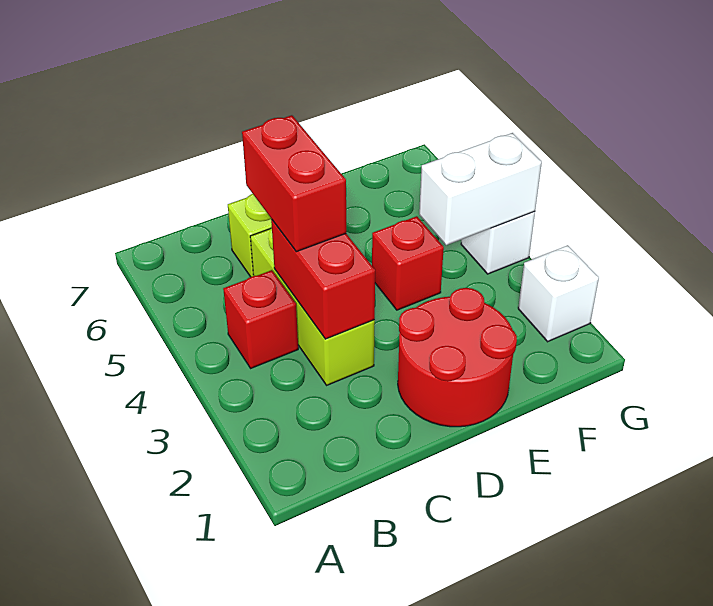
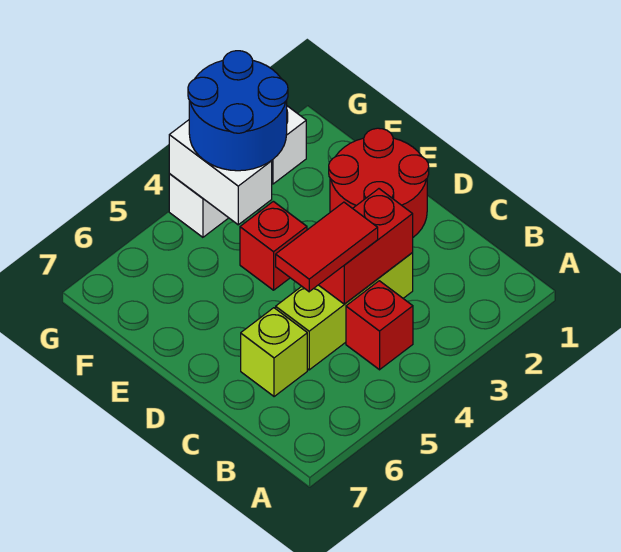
red brick C4:C5 level 3 -> red tile C4:C5 level 3
none -> blue round brick F3:G4 level 3

